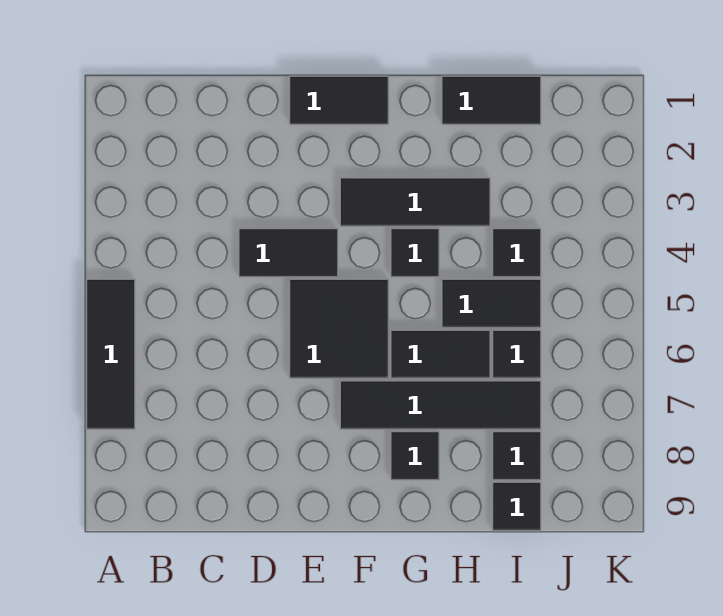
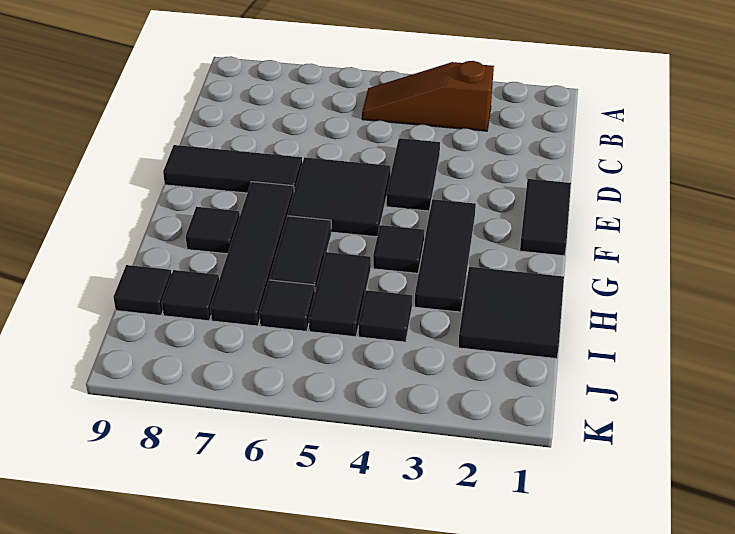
black tile A5:A7 level 1 -> black tile E7:E9 level 1
none -> brown slope B3:B5 level 1 top 3
black tile H1:I1 level 1 -> black tile H1:I2 level 1

